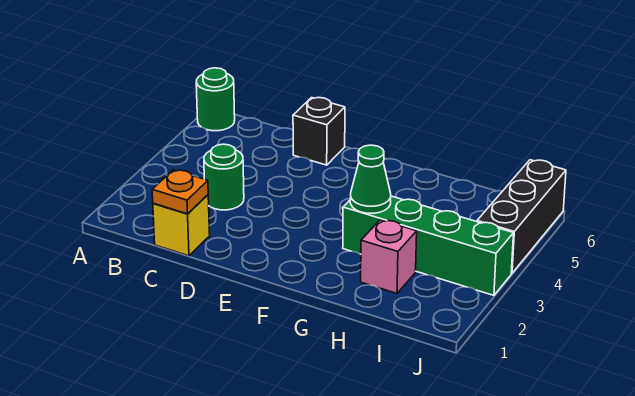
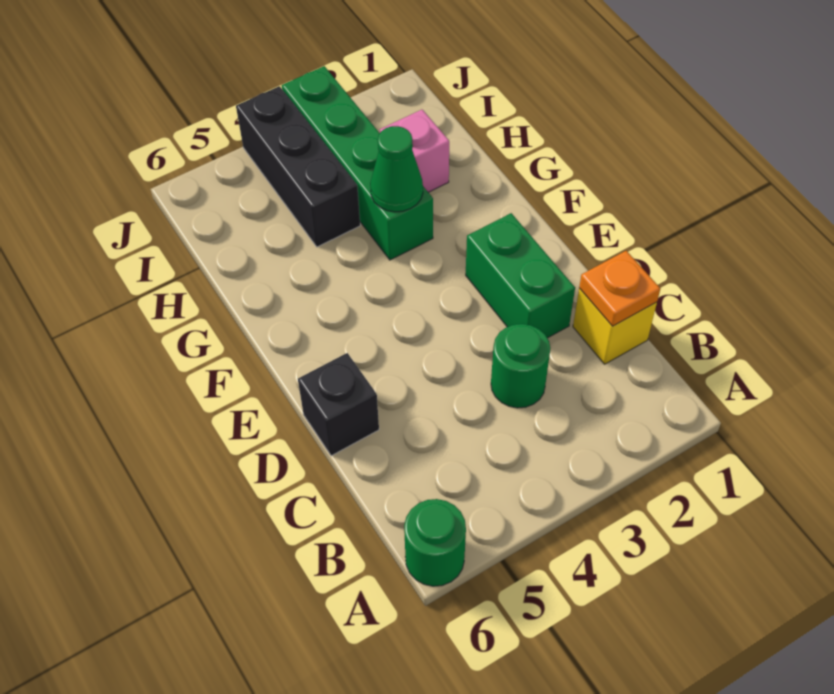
none -> green brick D2:E2 level 1
black brick J4:J6 level 1 -> black brick H4:J4 level 1

